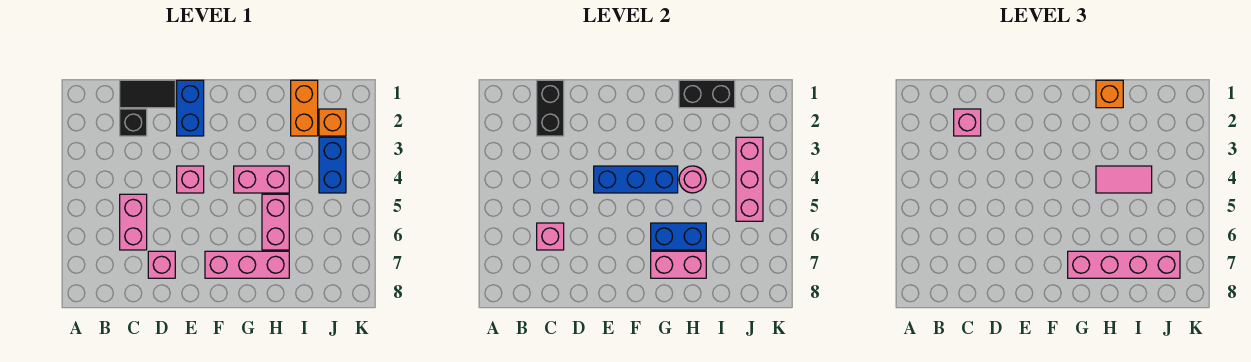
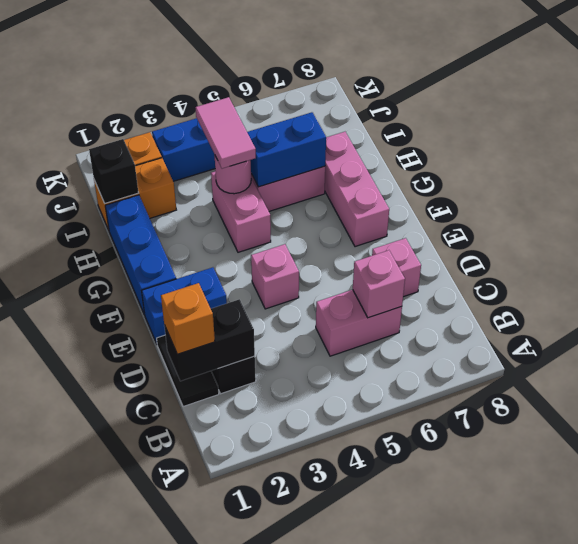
pink brick C2 level 3 -> none
blue brick E4:G4 level 2 -> blue brick F1:H1 level 1
blue brick G6:H6 level 2 -> blue brick H5:H6 level 2
pink brick G7:H7 level 2 -> none
pink brick G7:J7 level 3 -> none
black brick H1:I1 level 2 -> black brick I1 level 2
orange brick H1 level 3 -> orange brick C1 level 3
pink brick J3:J5 level 2 -> none

